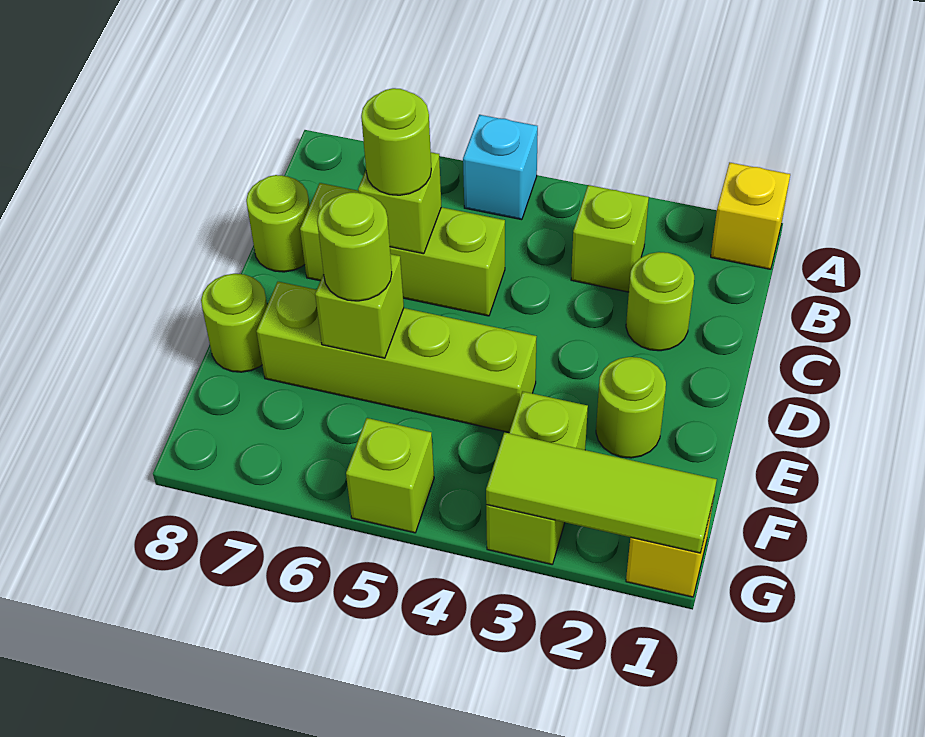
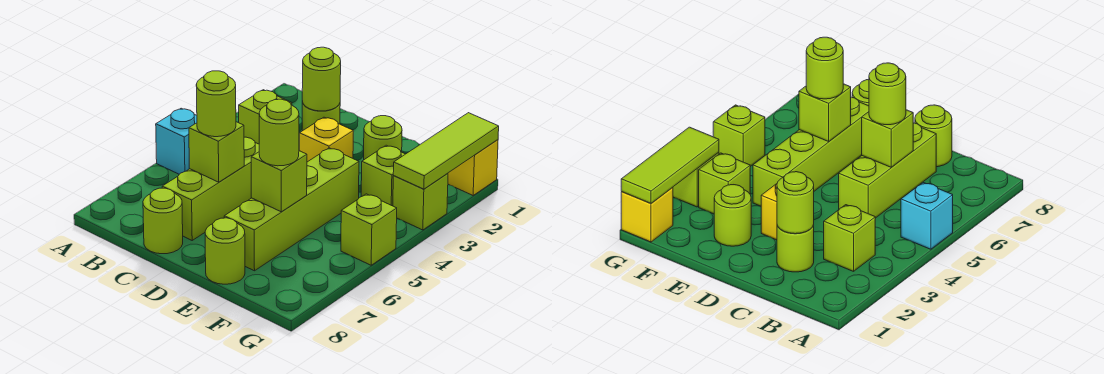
yellow brick A1 level 1 -> yellow brick D3 level 1
none -> lime round brick C2 level 2

